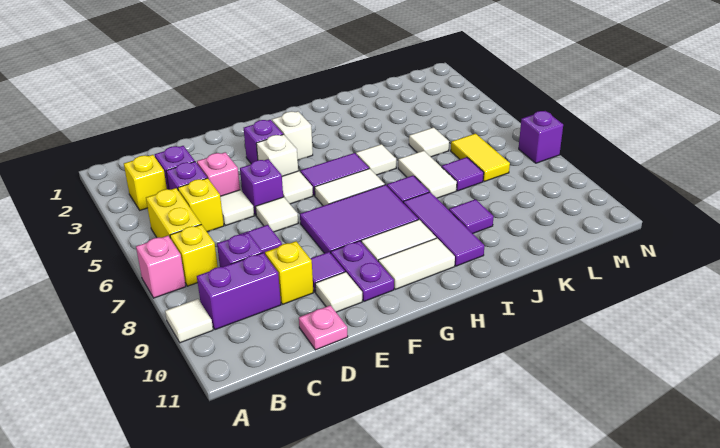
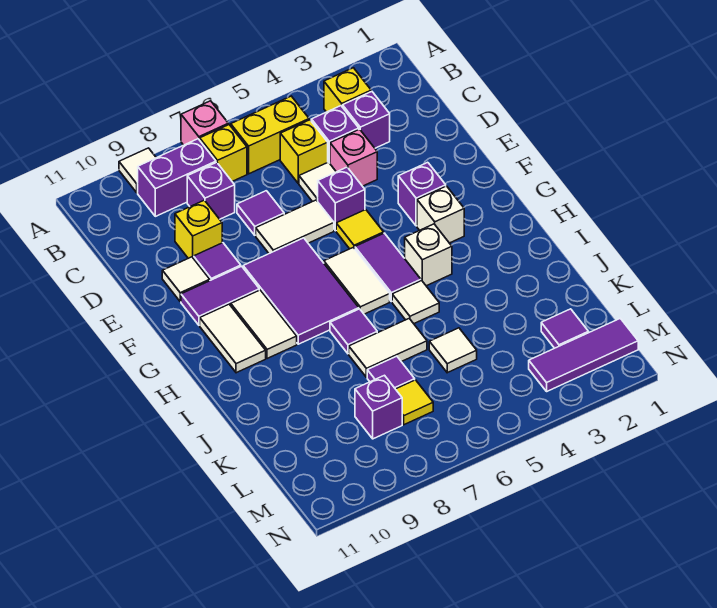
purple brick B9:C9 level 1 -> purple brick B8:B9 level 1
pink plate D11 level 1 -> none
white tile E6 level 1 -> white tile E6:E7 level 1
white brick F4 level 1 -> white brick H4 level 1
white tile F5 level 1 -> yellow tile F5 level 1
purple plate F9:F10 level 1 -> purple tile F9:F10 level 1
purple tile I8:I10 level 1 -> purple tile M1:M3 level 1
purple tile J9 level 1 -> purple tile L2 level 1
yellow tile L6:L7 level 1 -> yellow tile L7 level 1
purple brick N7 level 1 -> purple brick L8 level 1

